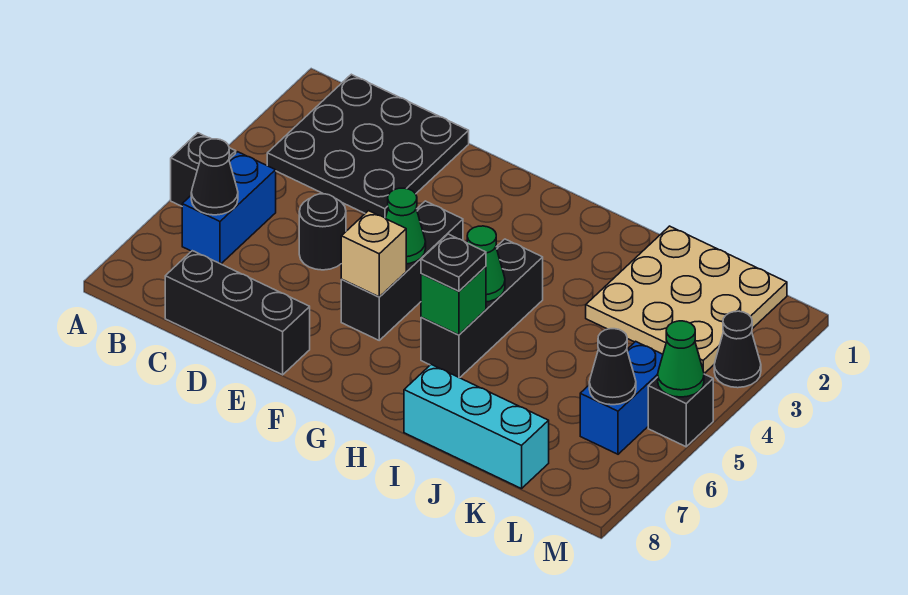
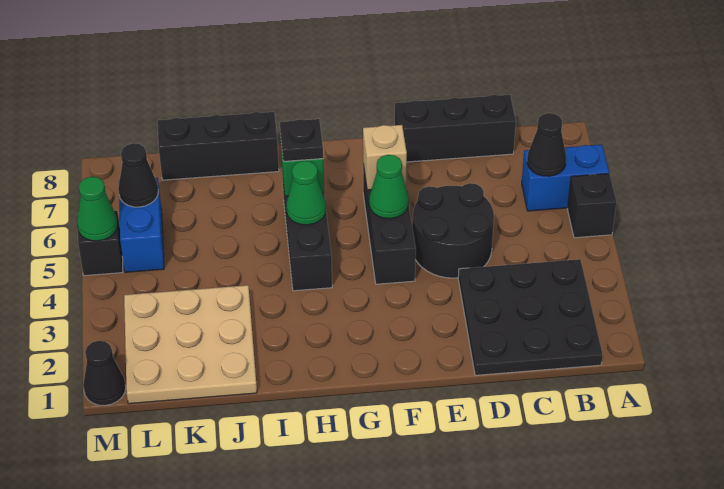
blue brick B5:B6 level 1 -> blue brick A6:B6 level 1
black round brick D5 level 1 -> black round brick D4:E5 level 1
cyan brick I8:K8 level 1 -> black brick I8:K8 level 1
black cone M3 level 1 -> black cone M1 level 1

